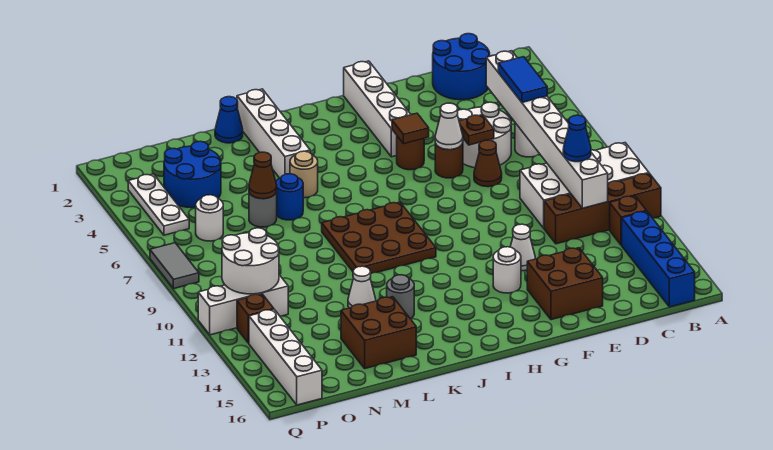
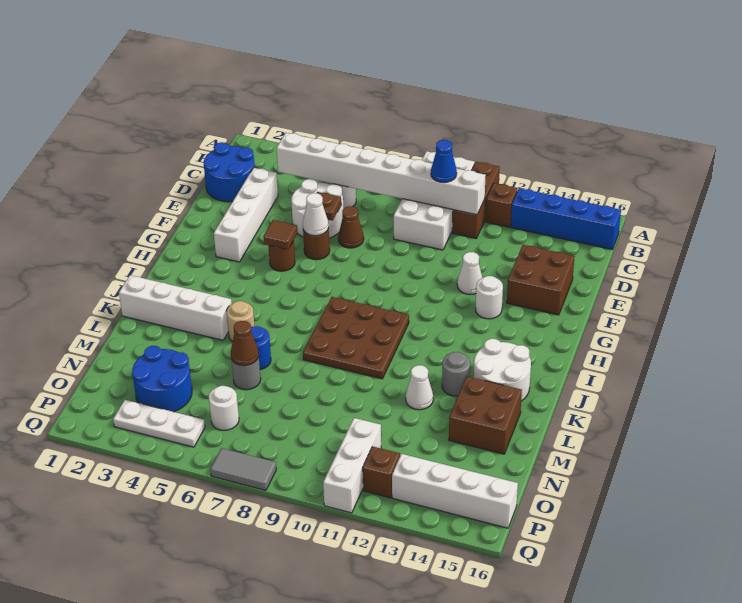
brown brick A11:D11 level 1 -> brown brick A11:C11 level 1
blue tile C5:C6 level 3 -> none
white brick G1:G4 level 1 -> white brick D3:G3 level 1
blue cone L1 level 1 -> none
white round brick O10:P11 level 2 -> white round brick J14:K15 level 1

